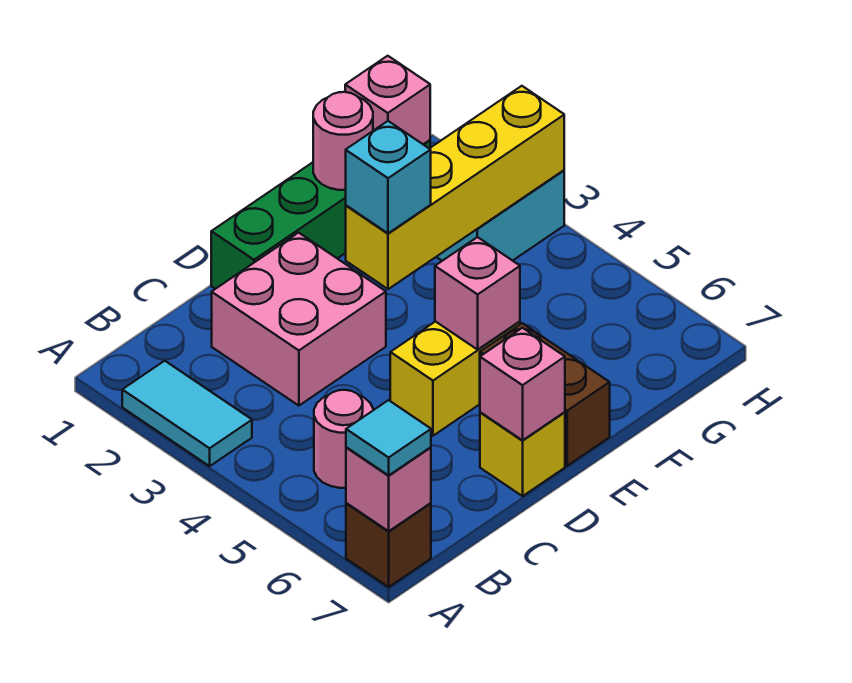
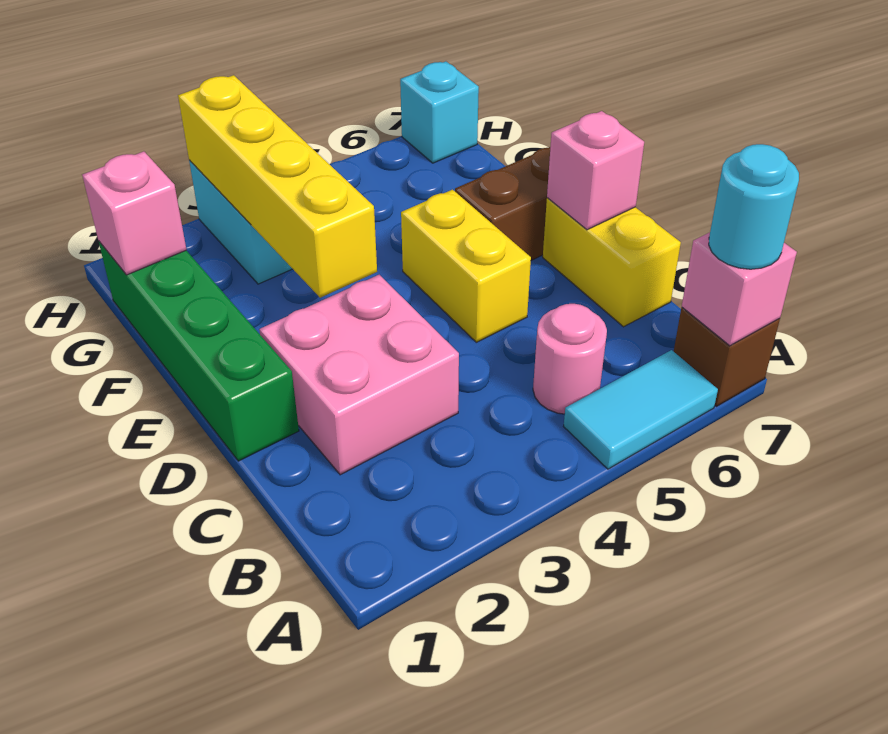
cyan tile A2:A3 level 1 -> cyan tile A5:A6 level 1
cyan tile A7 level 3 -> cyan round brick A7 level 3
yellow brick D7 level 1 -> yellow brick C7:D7 level 1
cyan brick E3 level 3 -> cyan brick H7 level 1
pink brick E5 level 2 -> none
pink round brick F1 level 2 -> none

